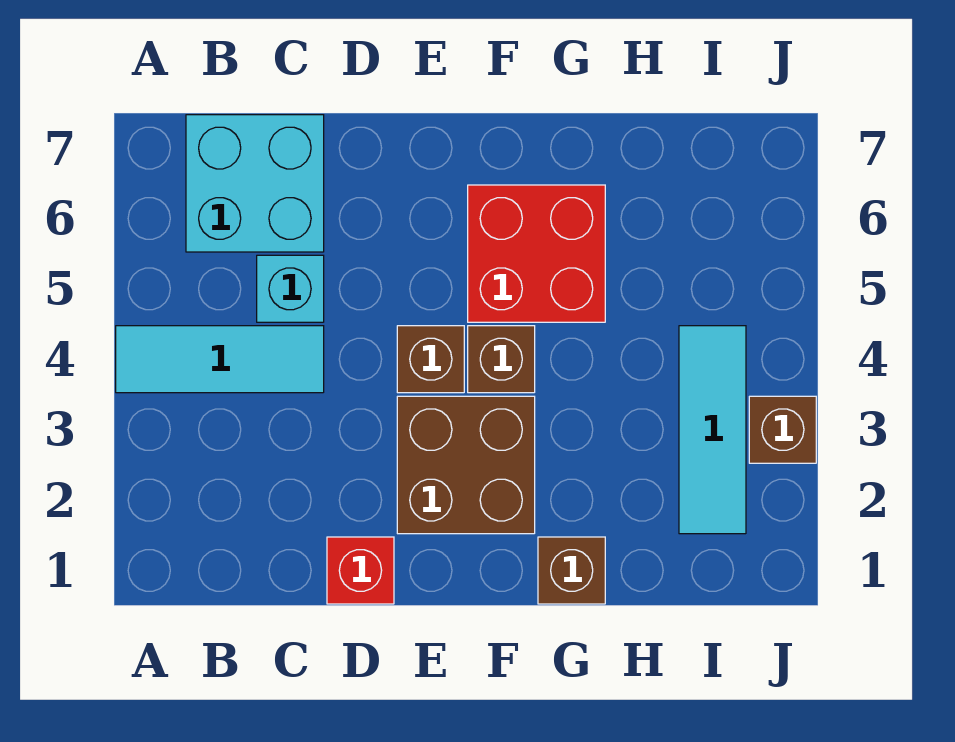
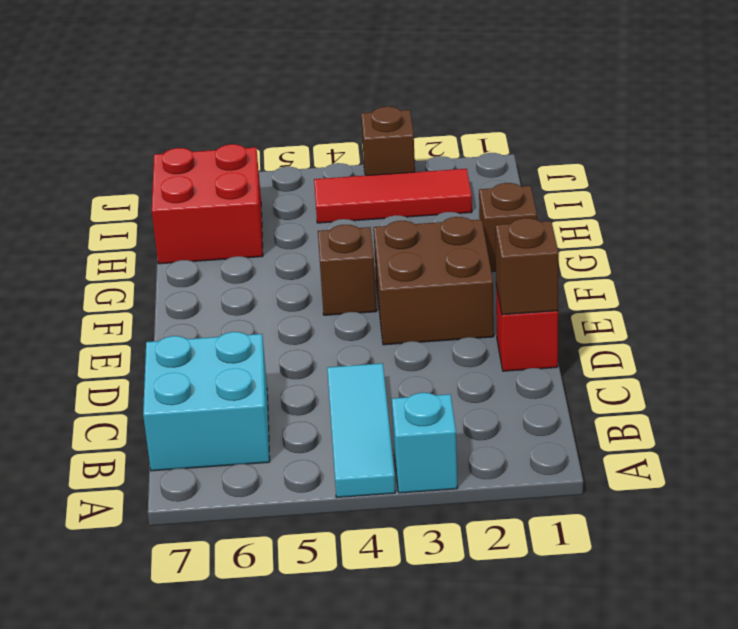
cyan brick C5 level 1 -> cyan brick A3 level 1
brown brick E4 level 1 -> brown brick D1 level 2
red brick F5:G6 level 1 -> red brick H6:I7 level 1
cyan tile I2:I4 level 1 -> red tile I2:I4 level 1

